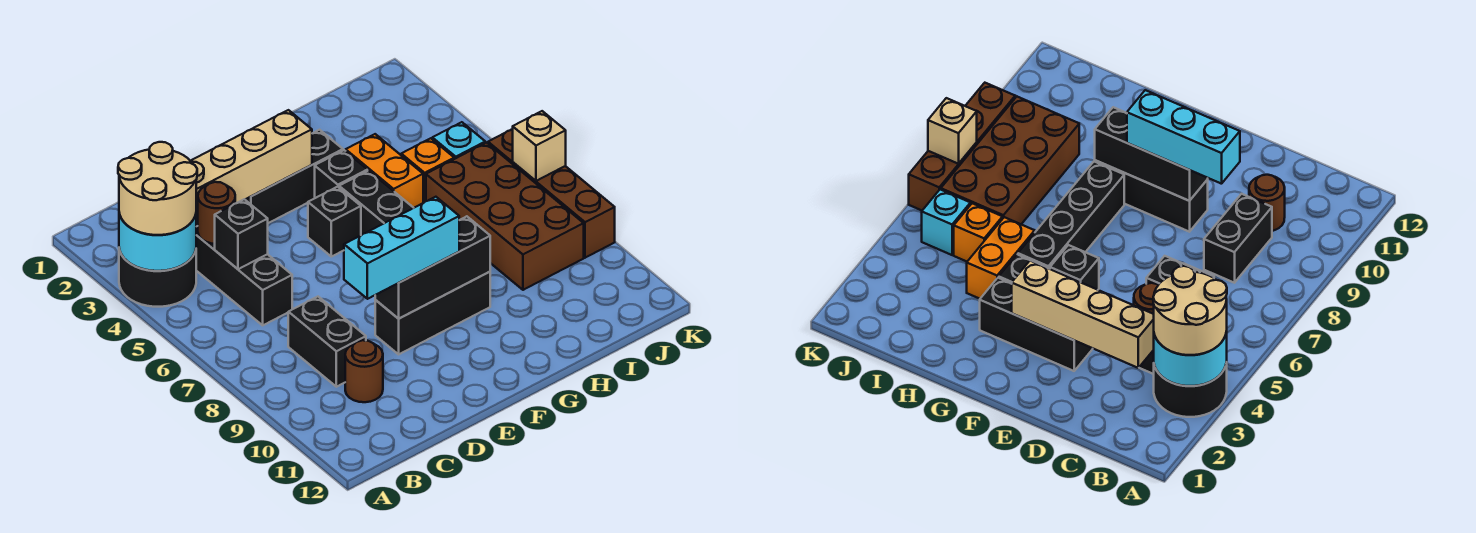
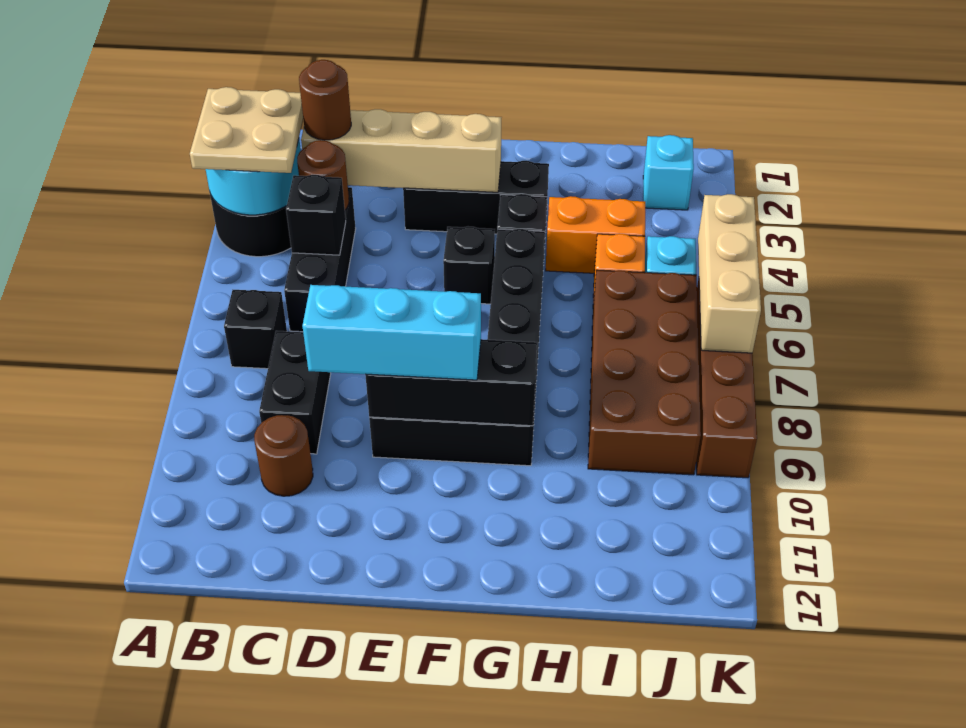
tan round brick A3:B4 level 3 -> tan plate A3:B4 level 3
none -> black brick B7 level 1
none -> brown round brick C3 level 3
orange brick H4:H5 level 1 -> orange brick H4:I4 level 1
none -> cyan brick J2 level 1
tan brick K7 level 2 -> tan brick K5:K7 level 2

